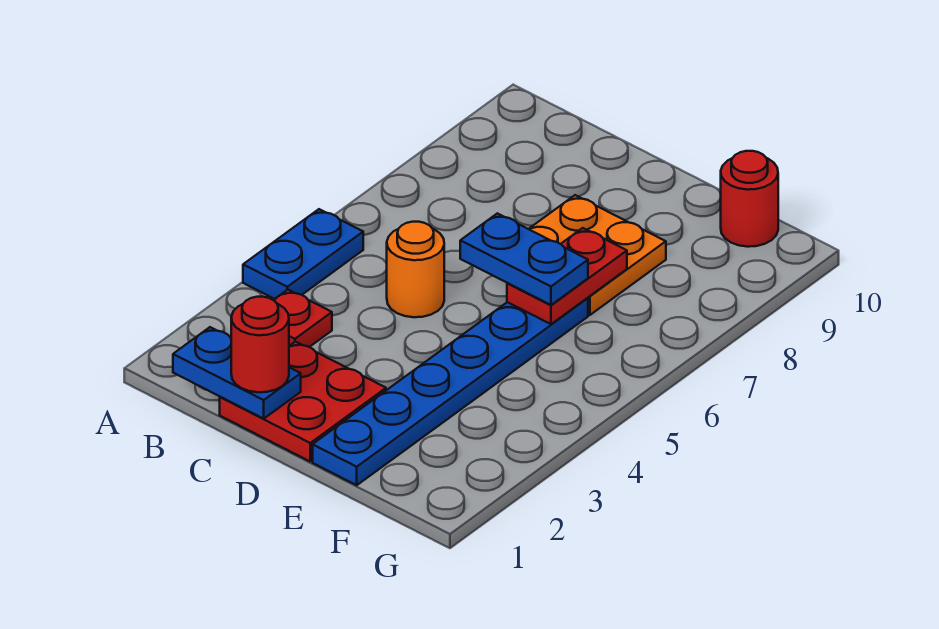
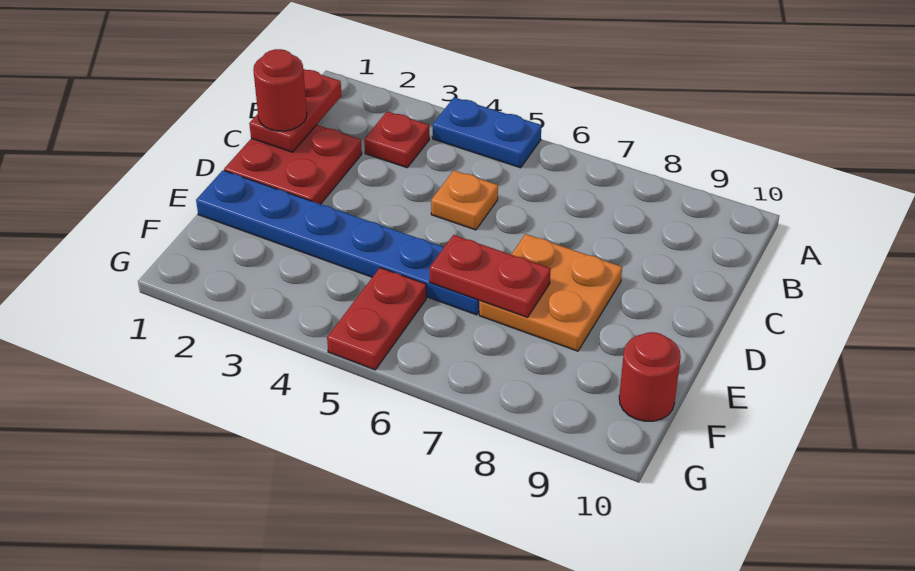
blue plate B1:C1 level 2 -> red plate B1:C1 level 2
orange round brick C5 level 1 -> orange plate C5 level 1
blue plate D6:E6 level 3 -> none
none -> red plate F5:G5 level 1

